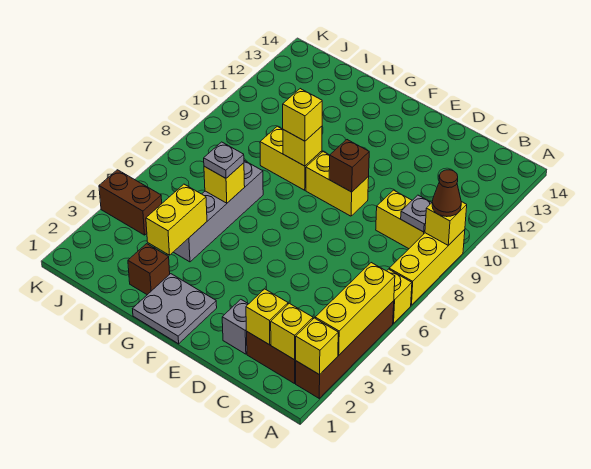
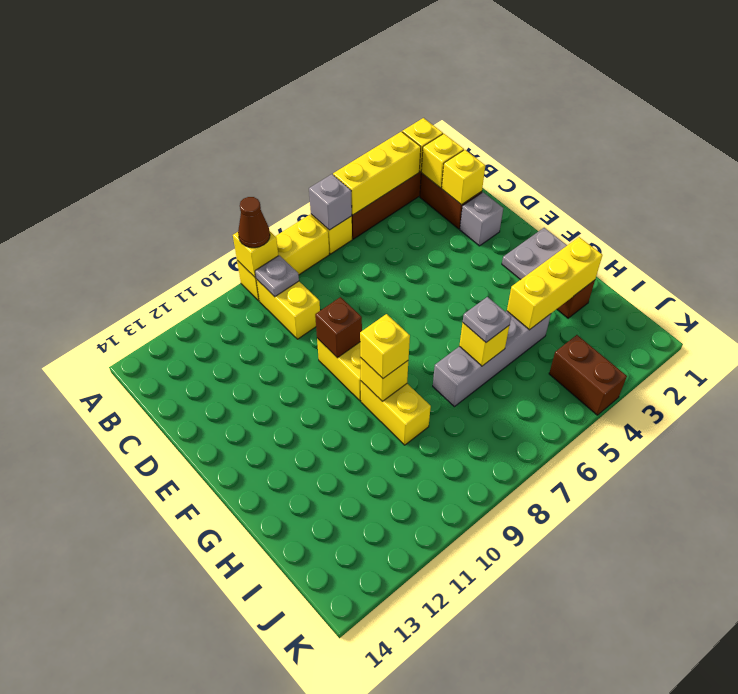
none -> grey brick A6 level 2
yellow brick H3:H4 level 2 -> yellow brick H2:H4 level 2

